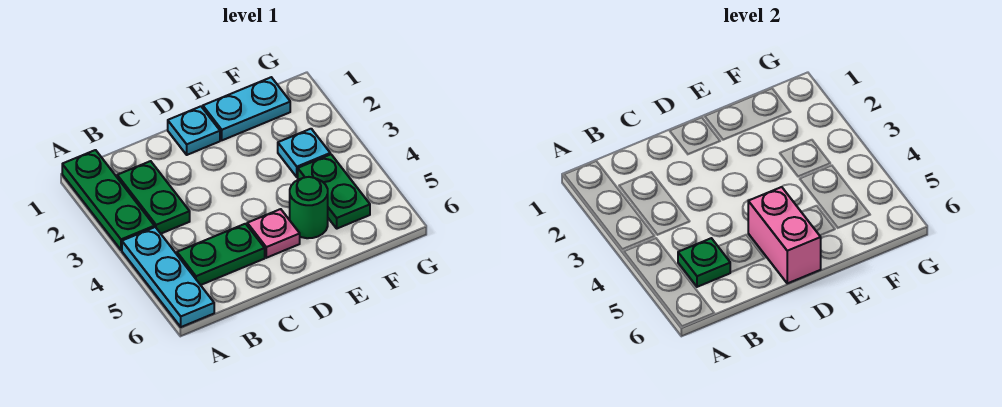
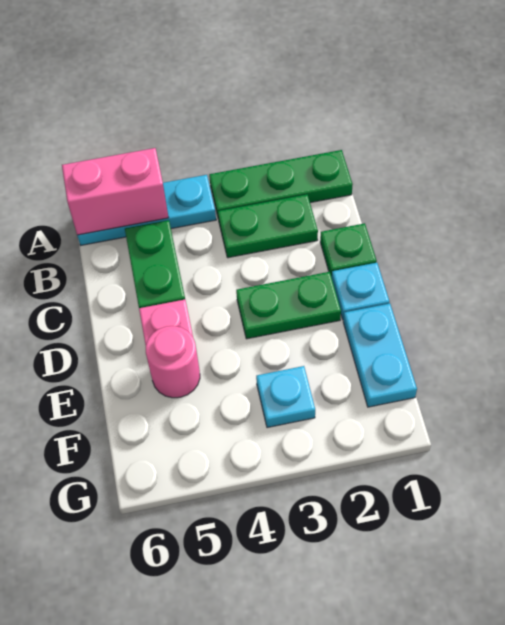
green plate B5 level 2 -> green plate C1 level 1
pink brick D5:D6 level 2 -> pink brick A5:A6 level 2
green round brick E5 level 1 -> pink round brick E5 level 1
green plate F4:F5 level 1 -> green plate D2:D3 level 1

